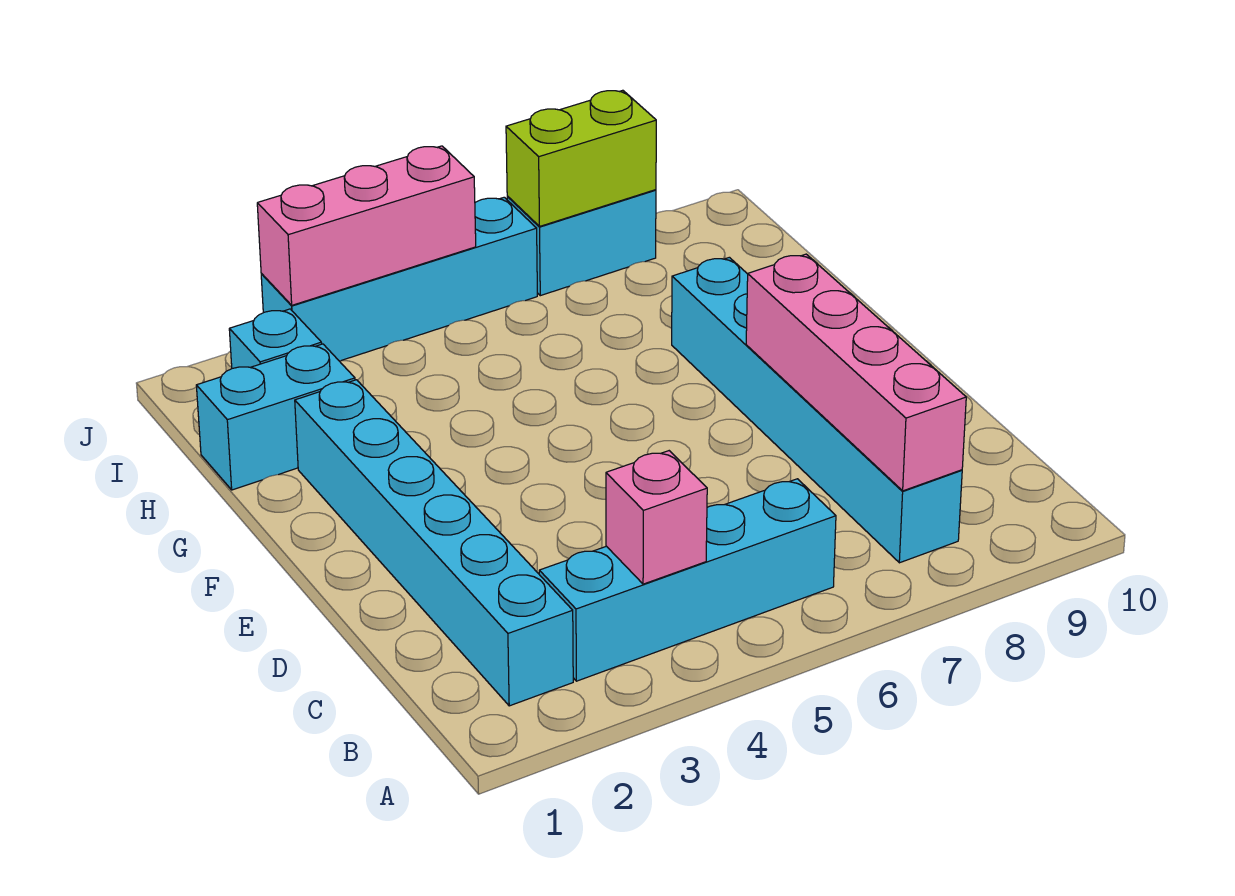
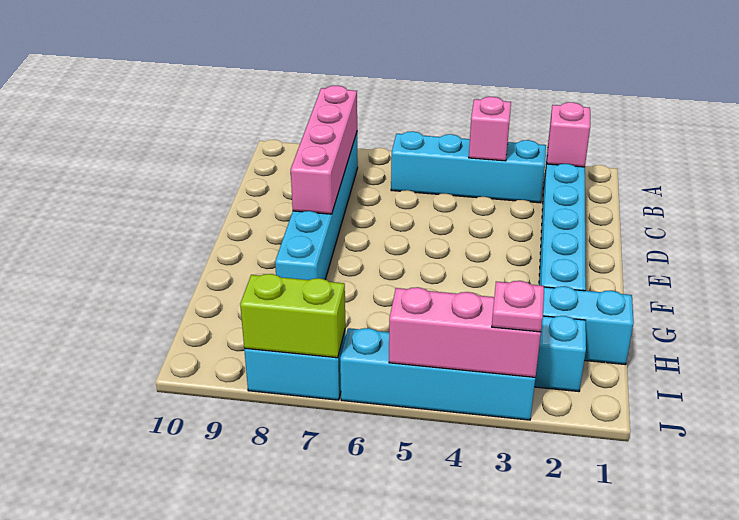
none -> pink brick B2 level 2
none -> pink plate J3 level 3

